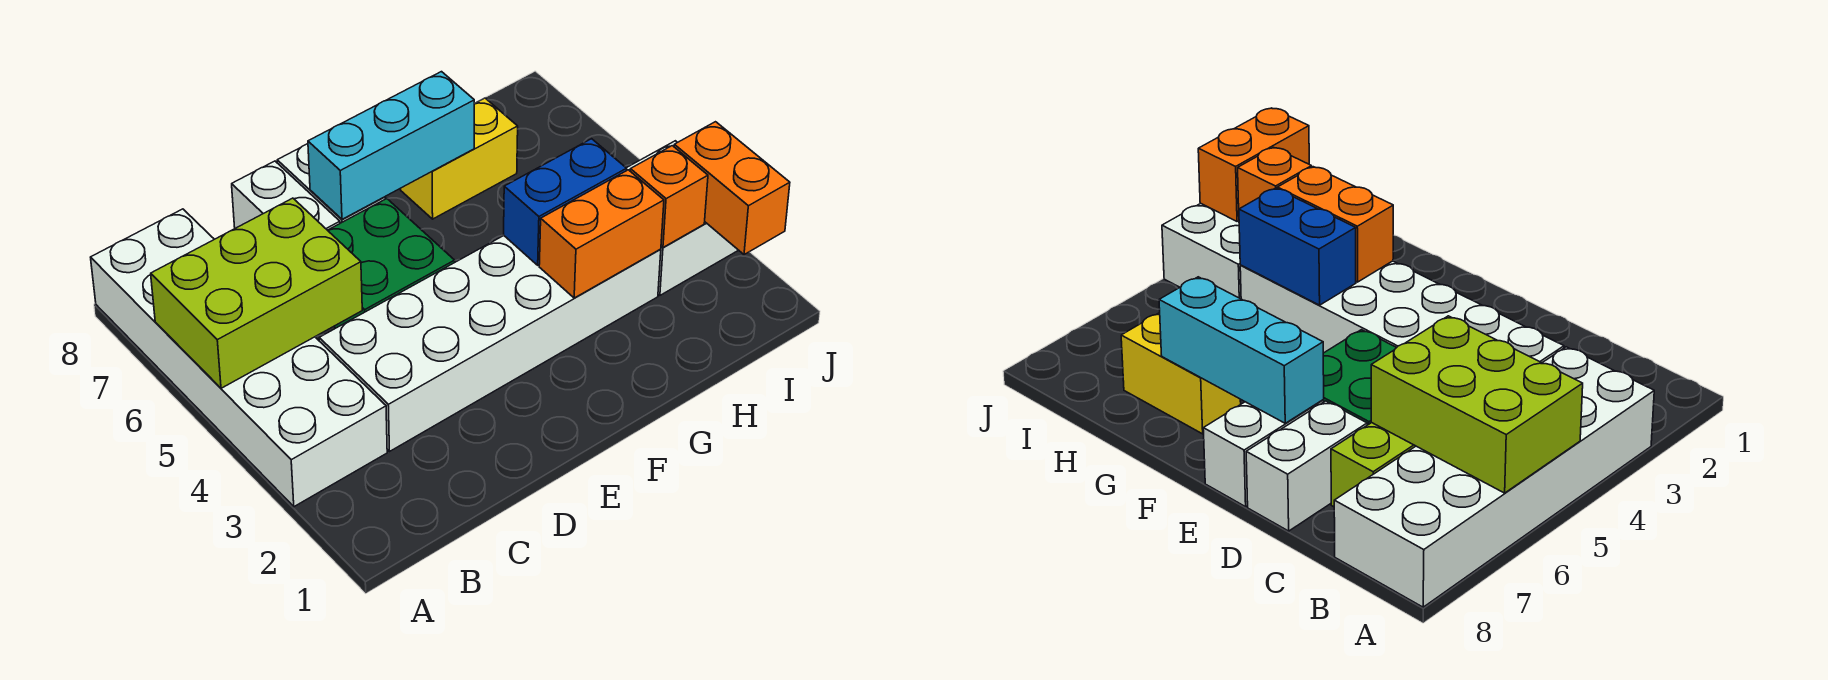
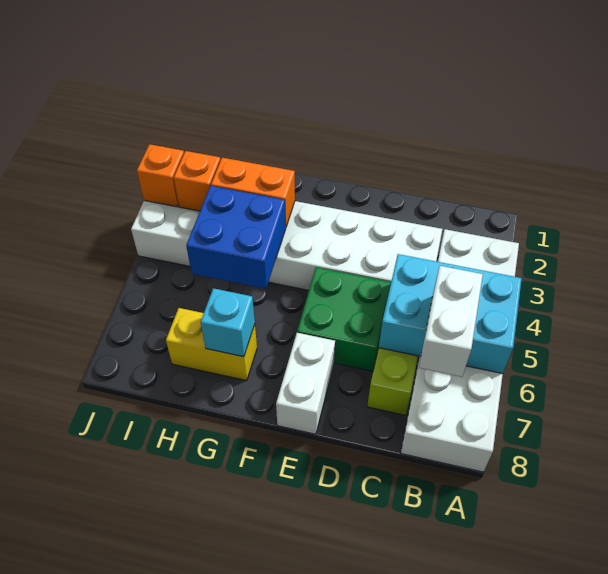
lime brick A5:C6 level 2 -> cyan brick A5:C6 level 2
white brick D7:D8 level 1 -> white brick B6:B7 level 3
cyan brick E7:G7 level 2 -> cyan brick G7 level 2
blue brick G4:H4 level 2 -> blue brick G4:H5 level 2
orange brick J2:J3 level 2 -> orange brick J3 level 2

